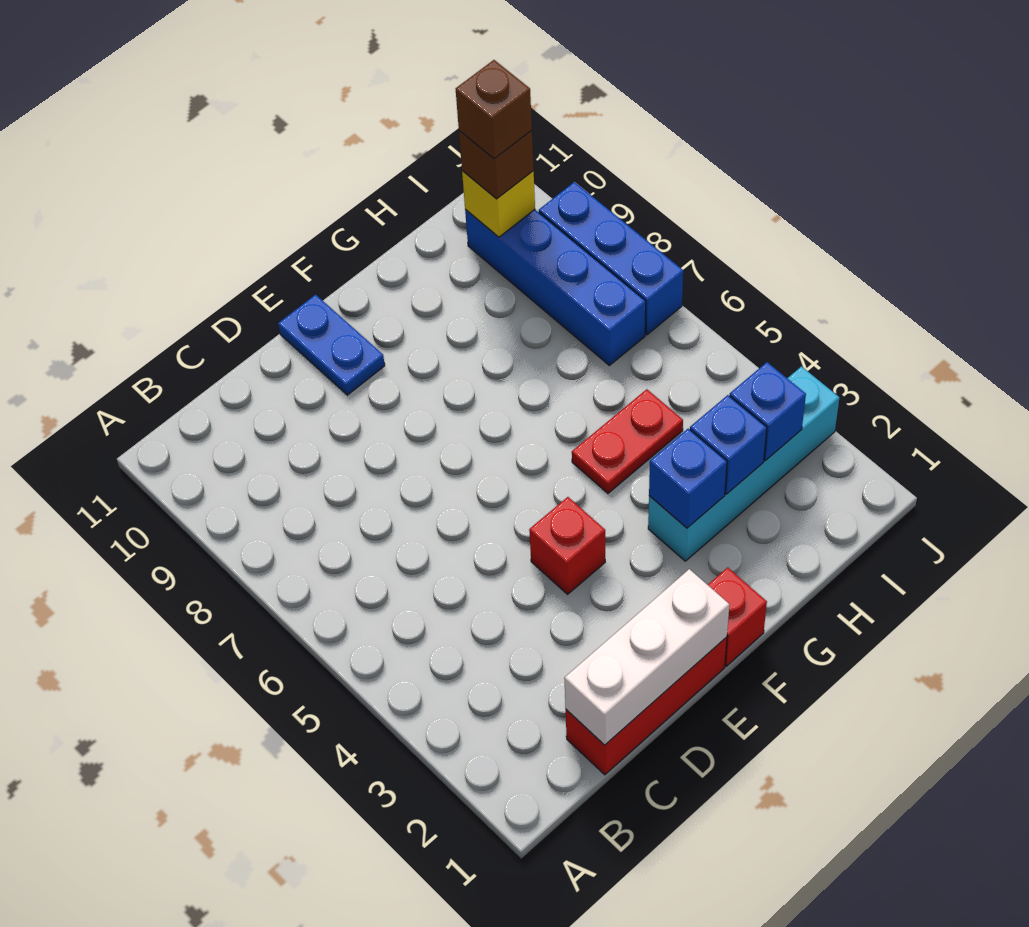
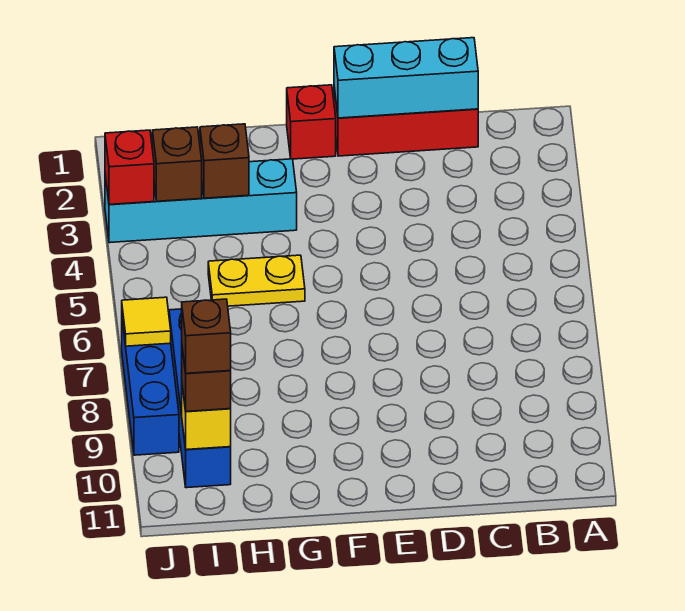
white brick C1:E1 level 2 -> cyan brick C1:E1 level 2
red brick E4 level 1 -> red brick J3 level 2
blue plate E10:E11 level 1 -> none
blue brick G3 level 2 -> none
red plate G5:H5 level 1 -> yellow plate G5:H5 level 1
blue brick H3 level 2 -> brown brick H3 level 2
blue brick I3 level 2 -> brown brick I3 level 2
none -> yellow tile J7 level 2

